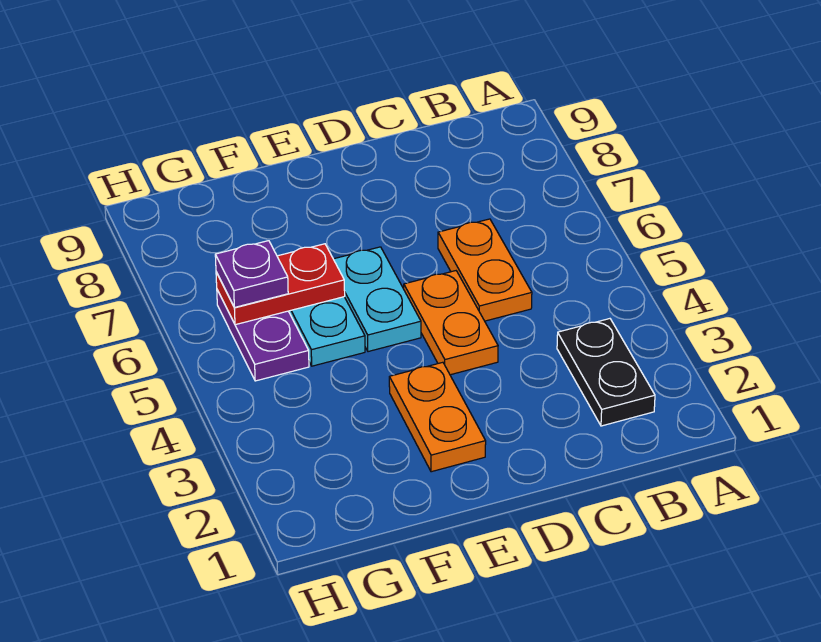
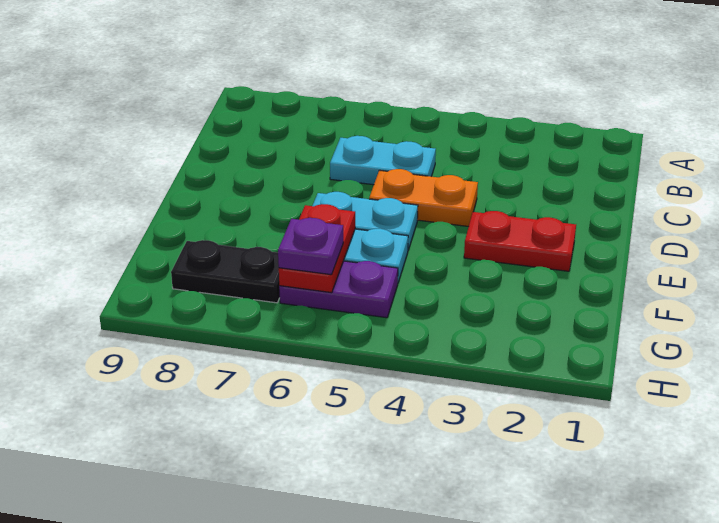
black plate B2:B3 level 1 -> black plate G7:G8 level 1
orange plate C5:C6 level 1 -> cyan plate C5:C6 level 1
orange plate E2:E3 level 1 -> red plate E2:E3 level 1

